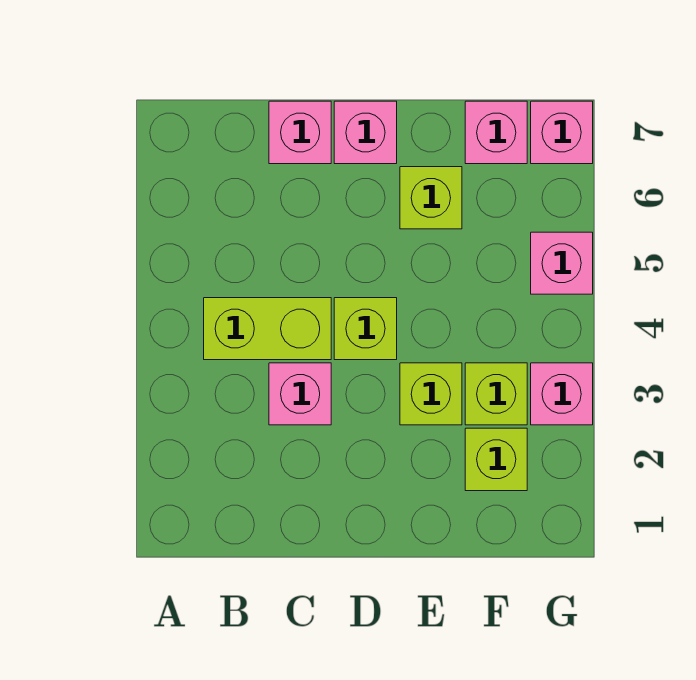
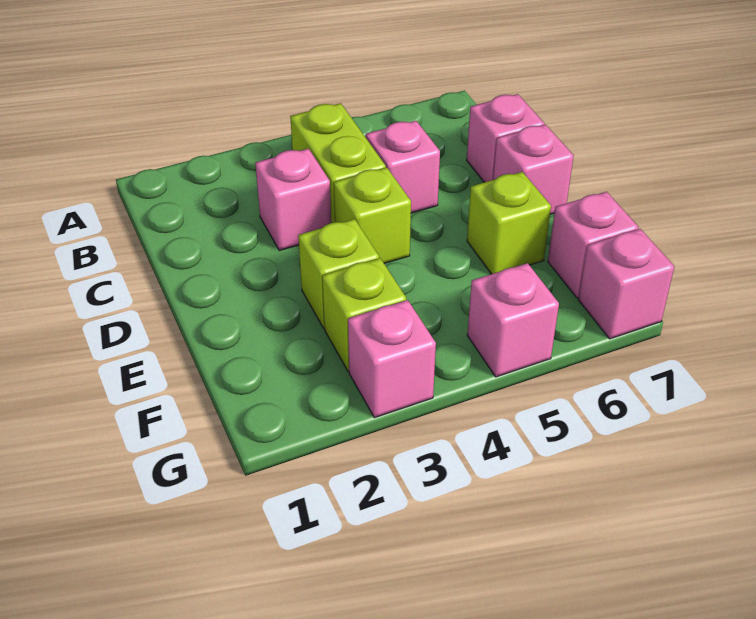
none -> pink brick C5 level 1
lime brick F2 level 1 -> none

